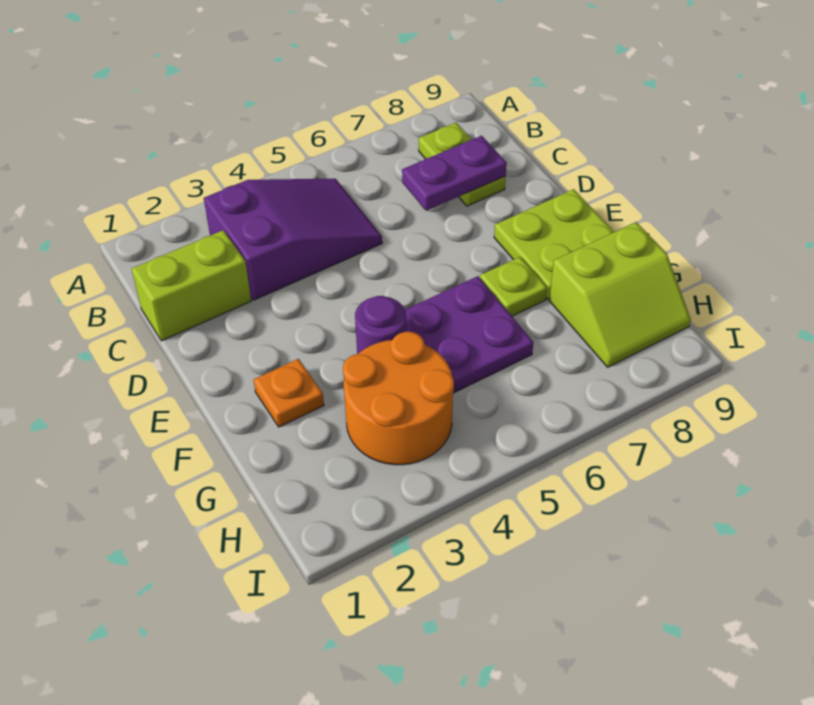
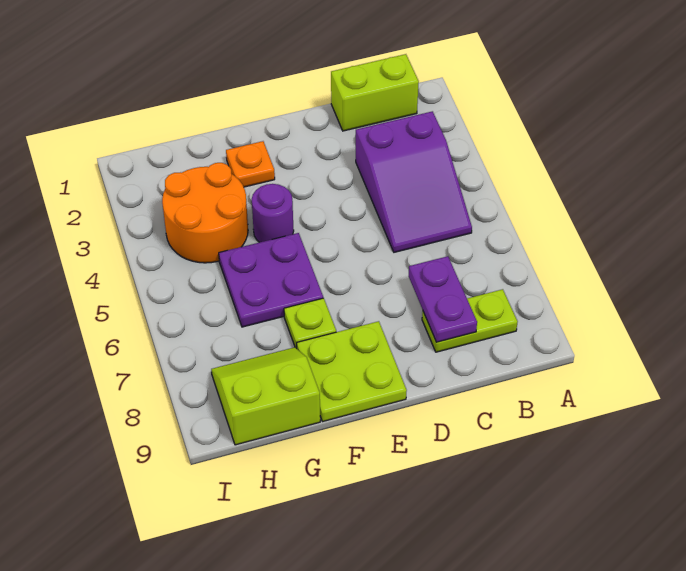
lime brick C1:C2 level 1 -> lime brick B1:C1 level 1
lime slope G8:H9 level 1 top G -> lime slope G8:H9 level 1 top 9

